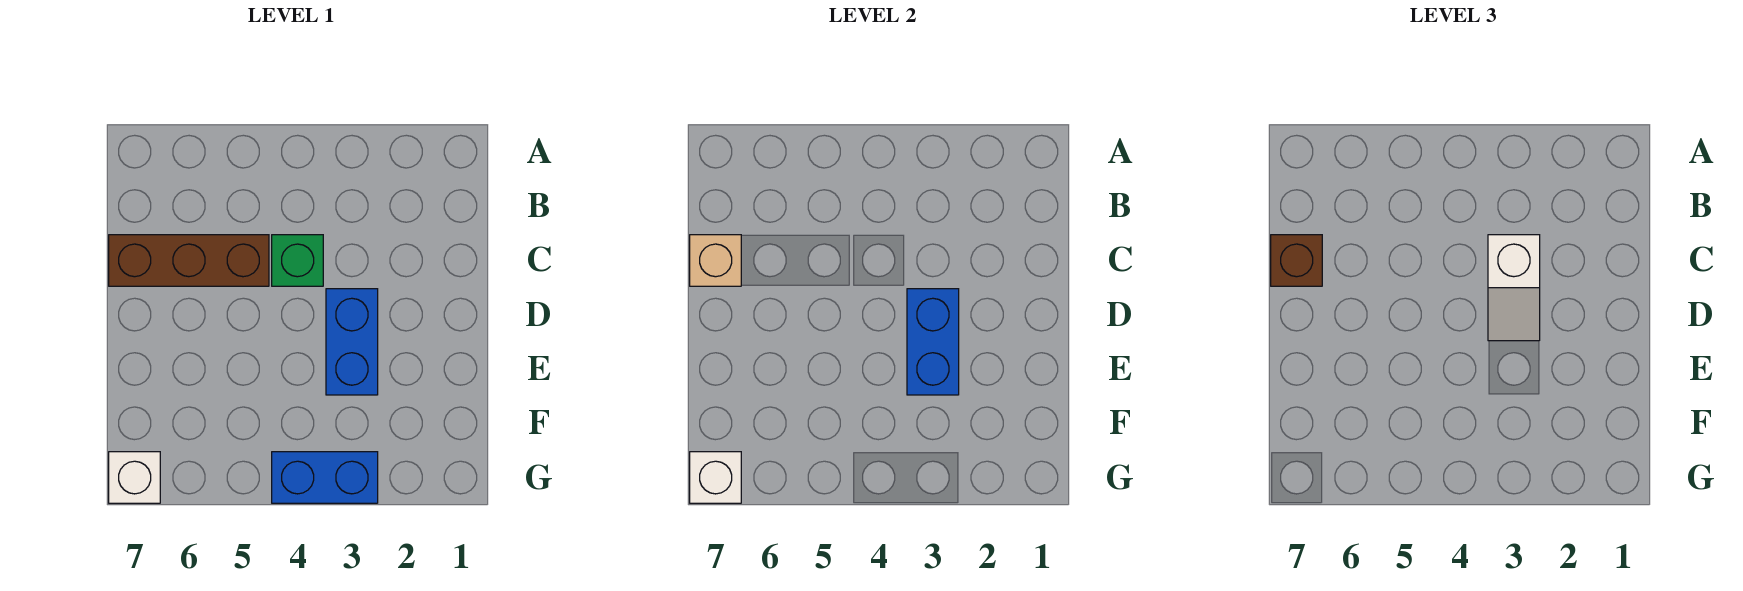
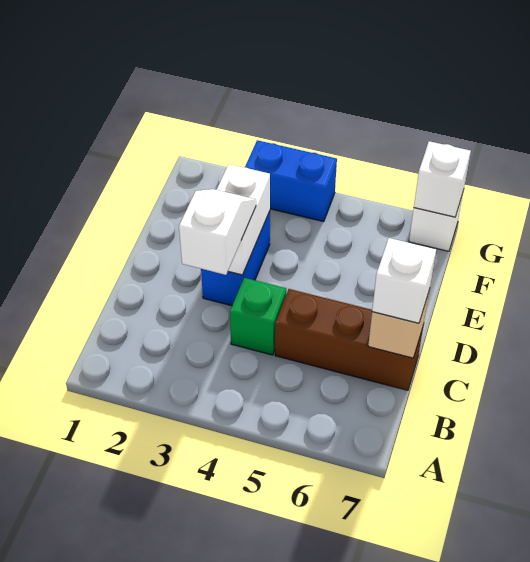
brown brick C7 level 3 -> white brick C7 level 3
blue brick D3:E3 level 2 -> white brick D3:E3 level 2

